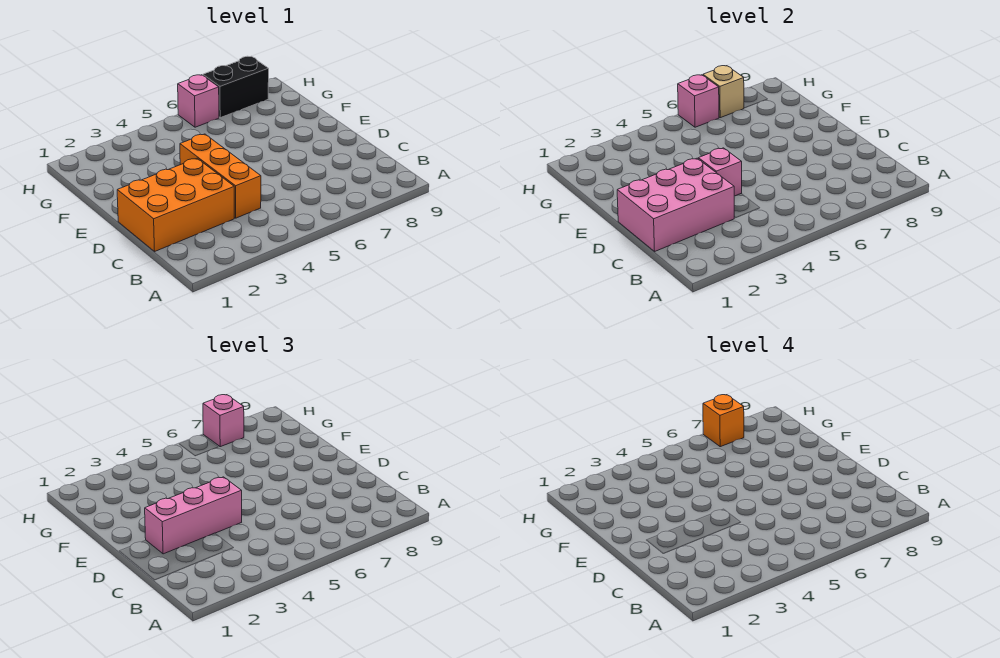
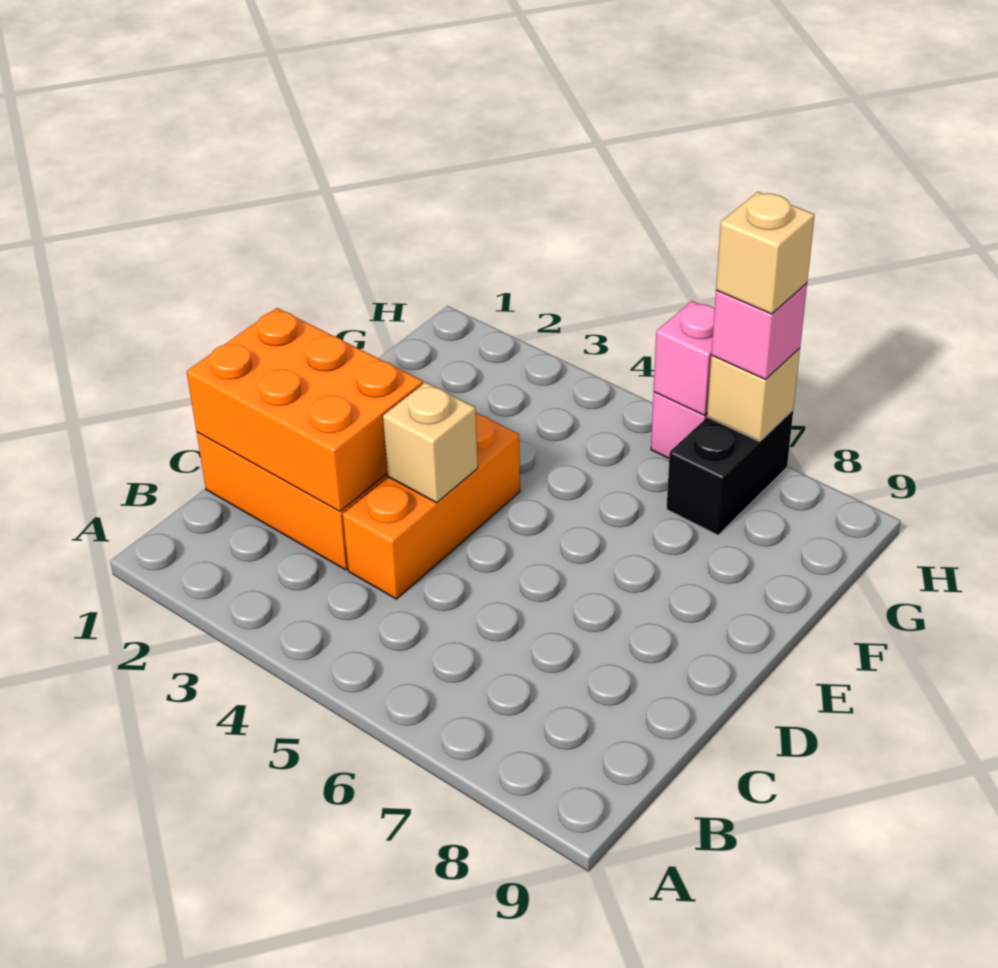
pink brick C1:D3 level 2 -> orange brick C1:D3 level 2
pink brick D2:D4 level 3 -> none
pink brick D4 level 2 -> tan brick D4 level 2
black brick H7:H8 level 1 -> black brick G7:H7 level 1
orange brick H7 level 4 -> tan brick H7 level 4

